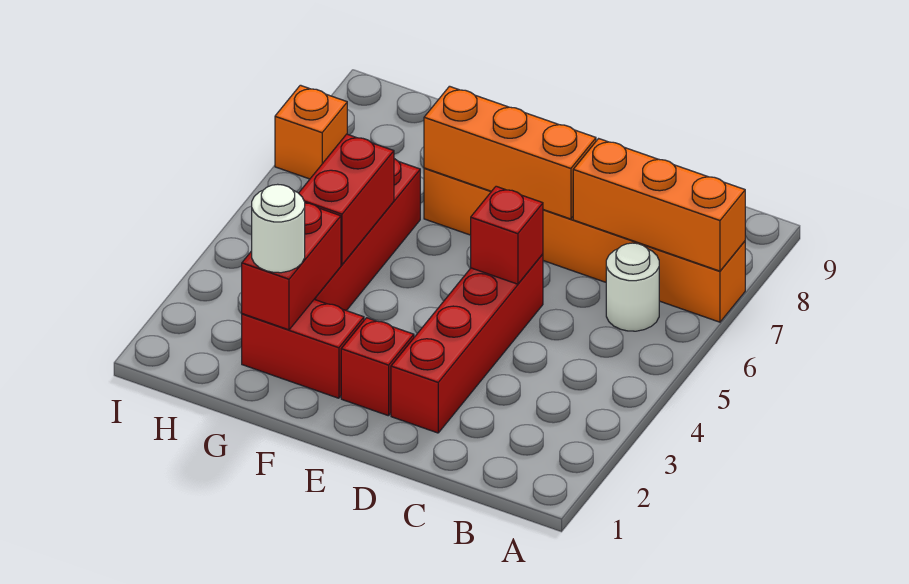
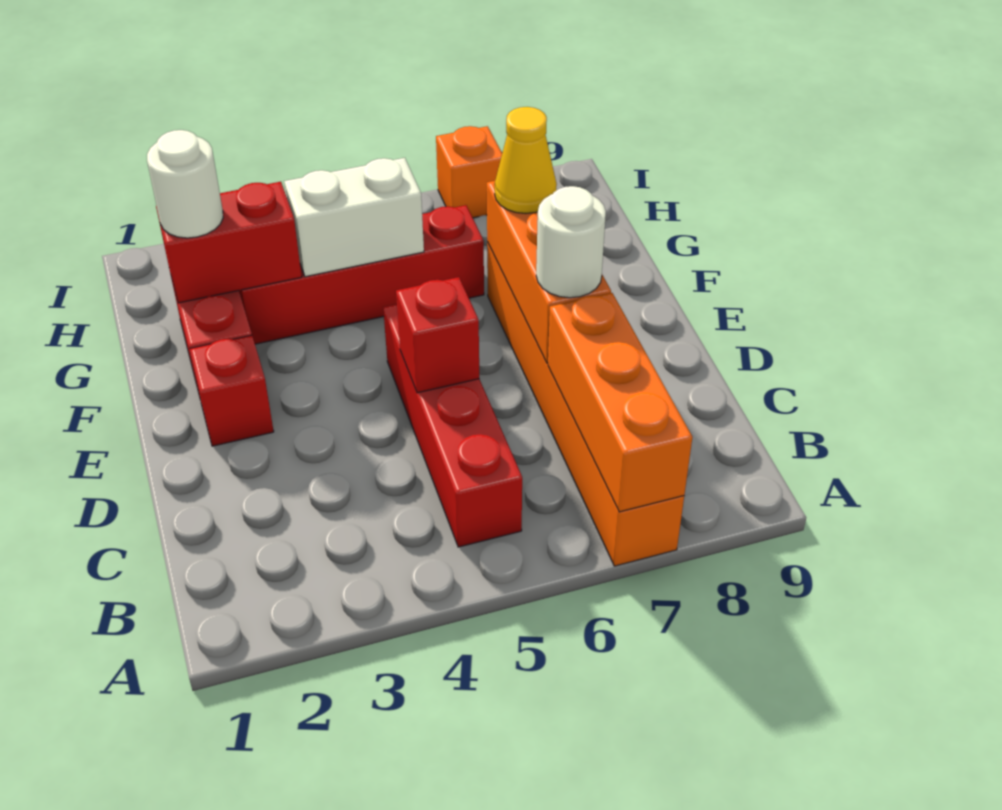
white round brick B6 level 1 -> white round brick D7 level 3
red brick D2:D5 level 1 -> red brick B5:E5 level 1
none -> yellow cone F7 level 3
red brick G4:G5 level 2 -> white brick G4:G5 level 2

